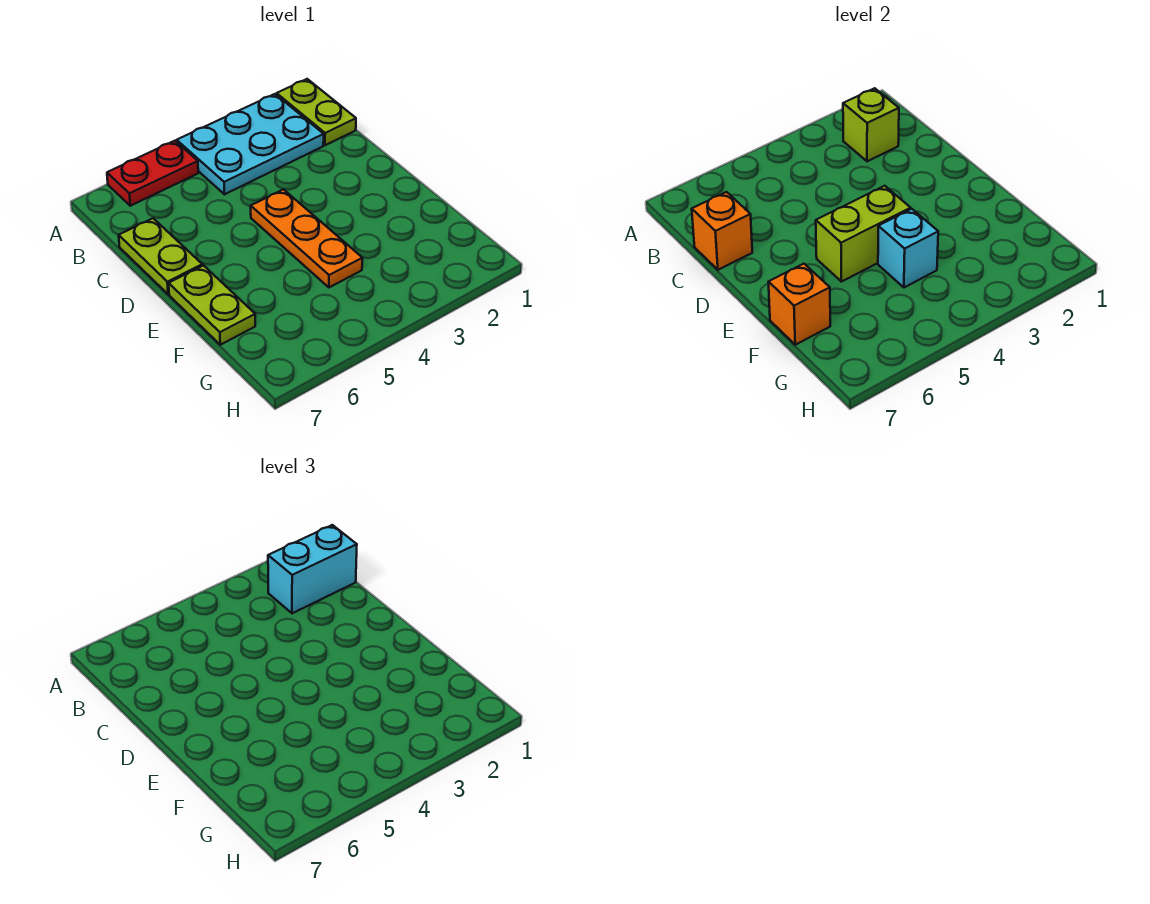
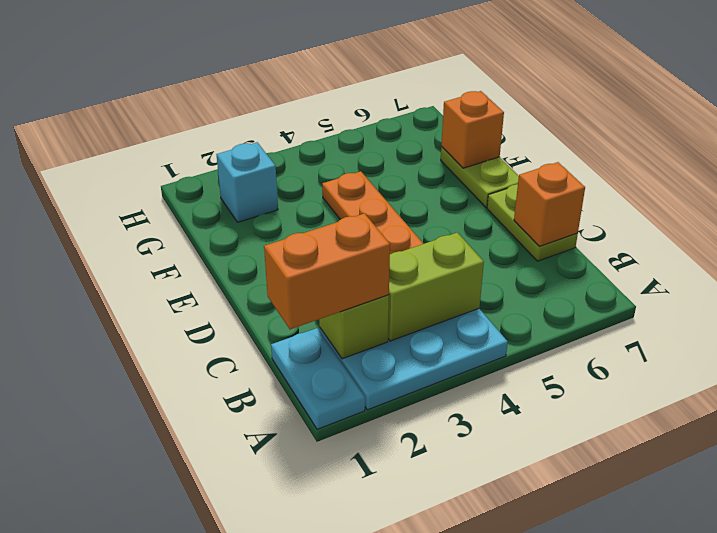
lime plate A1:B1 level 1 -> cyan plate A1:B1 level 1
red plate A5:A6 level 1 -> none
cyan brick B1:B2 level 3 -> orange brick B1:B2 level 3
lime brick E4:E5 level 2 -> lime brick B3:B4 level 2
cyan brick F4 level 2 -> cyan brick G2 level 1

